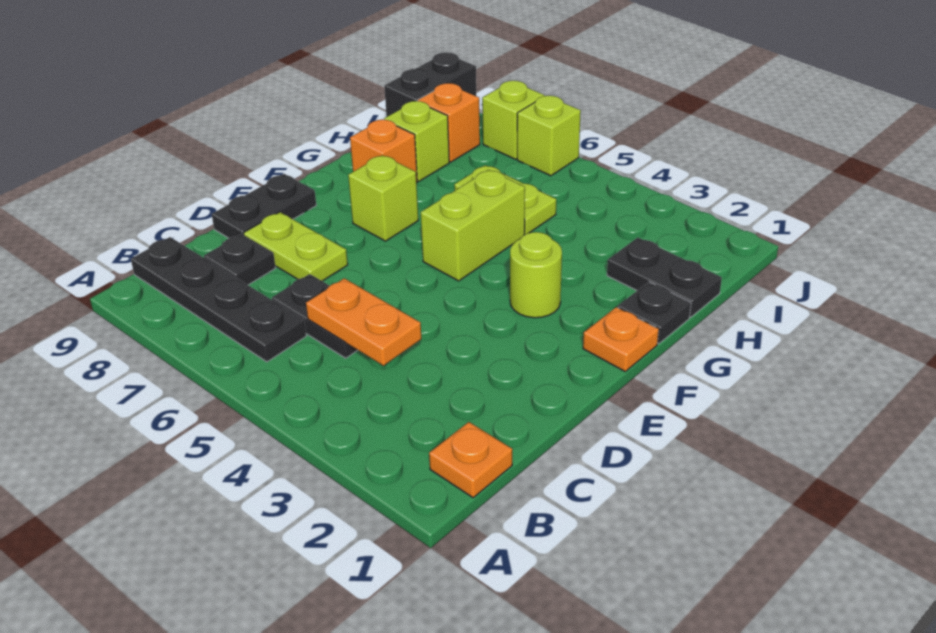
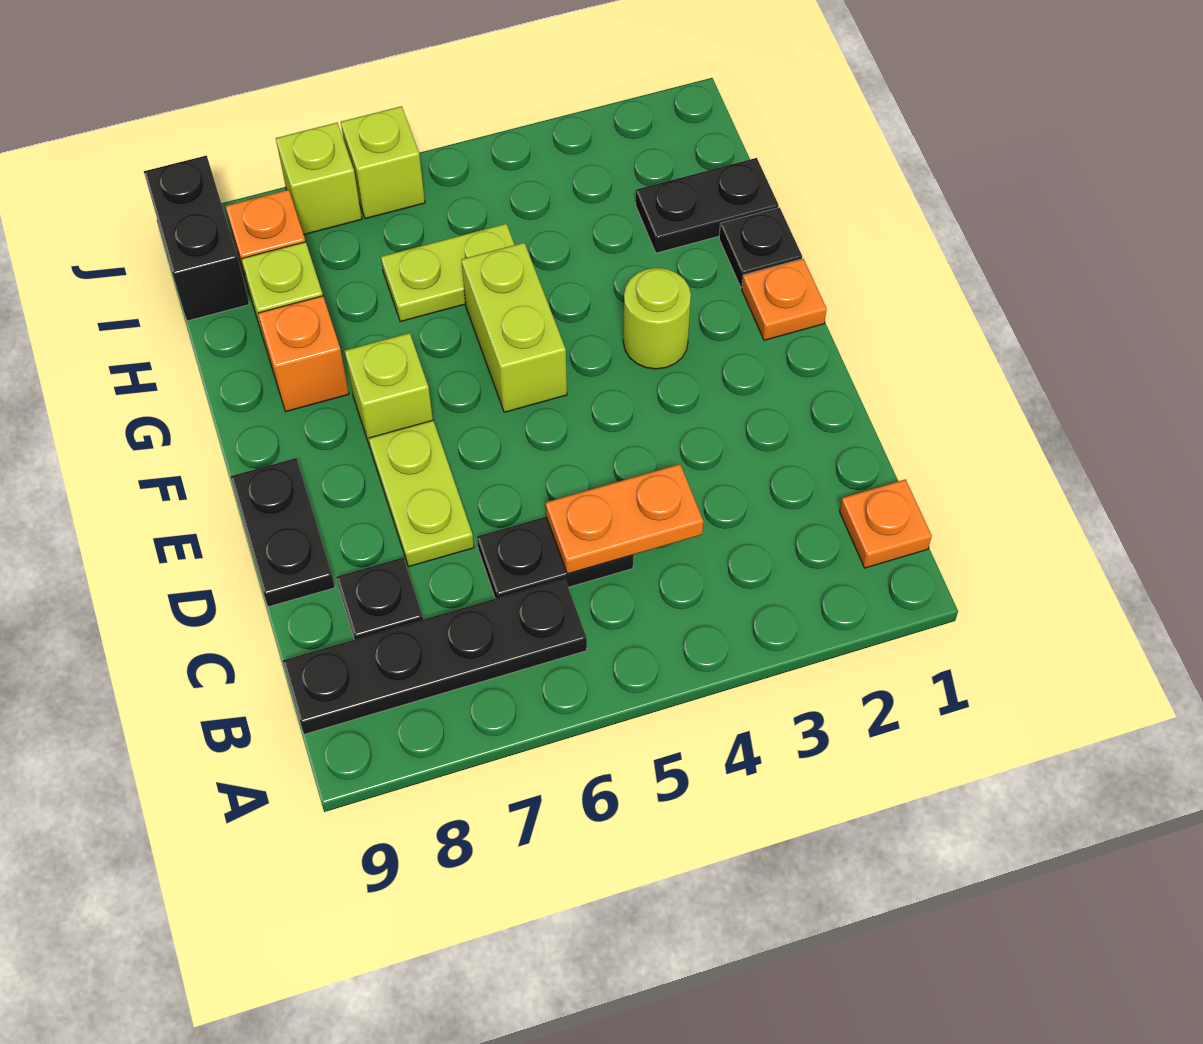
lime plate D7:D8 level 1 -> lime plate D7:E7 level 1

